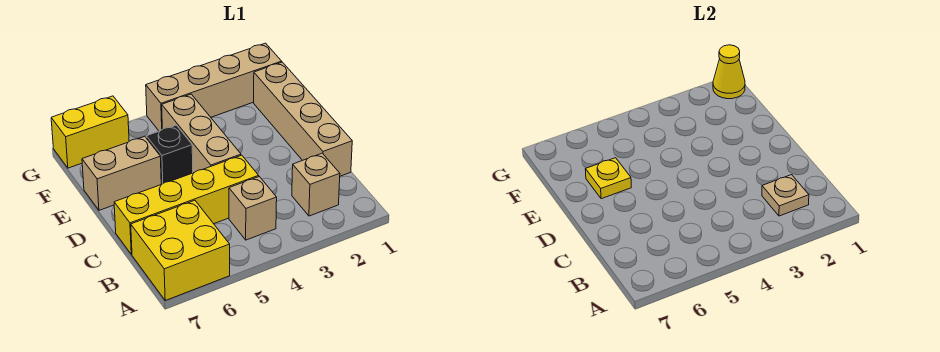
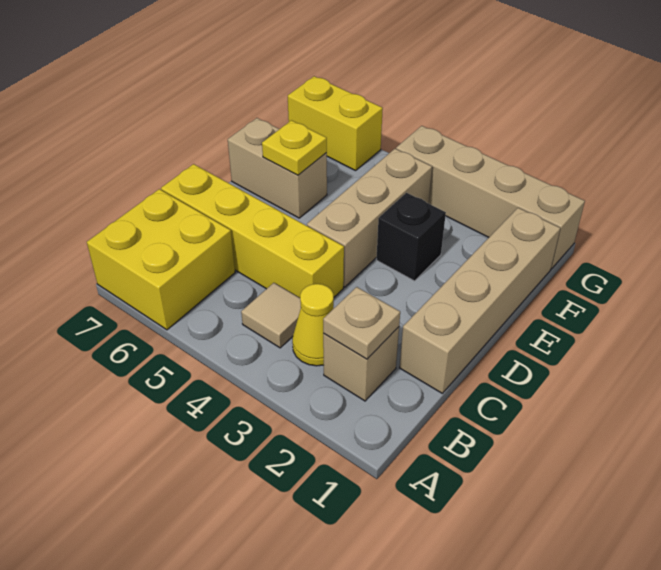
tan brick B4 level 1 -> tan tile B4 level 1
black brick E5 level 1 -> black brick E3 level 1
yellow cone G1 level 2 -> yellow cone B3 level 1

